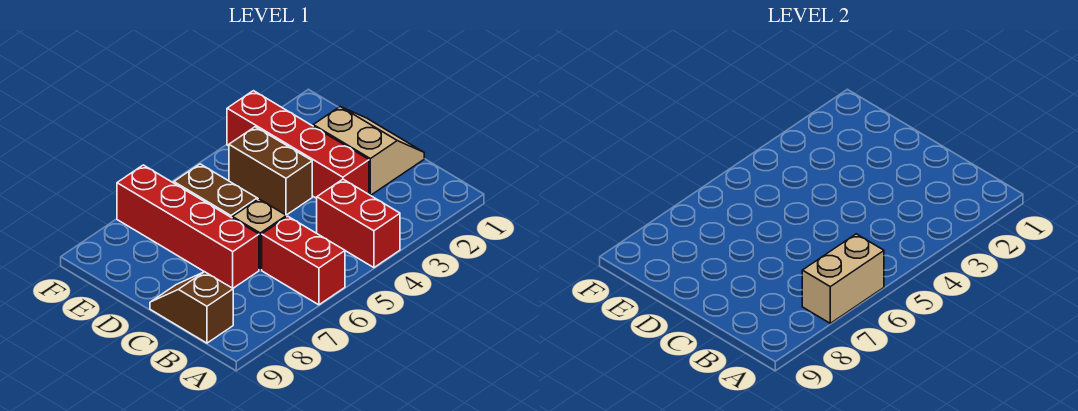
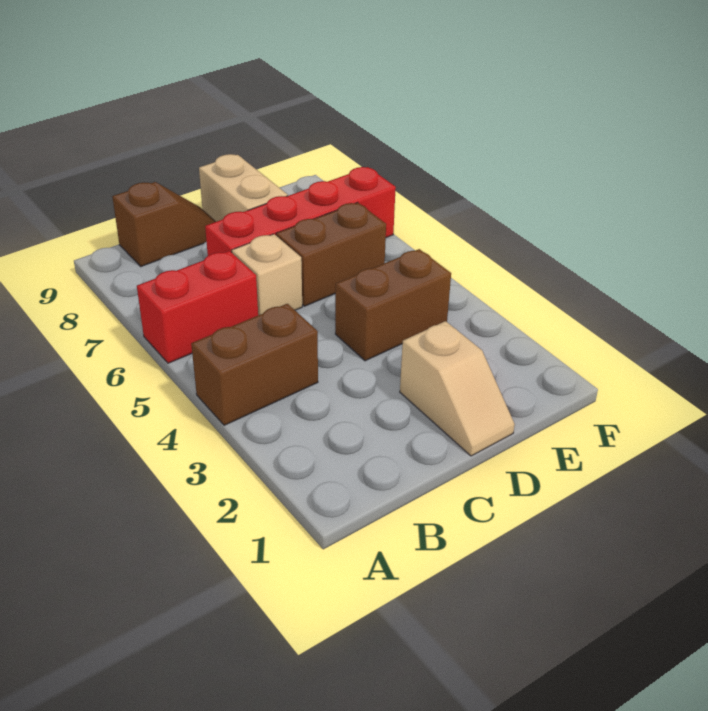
red brick A4:B4 level 1 -> brown brick A4:B4 level 1
tan brick A6:A7 level 2 -> tan brick D8:D9 level 1
tan slope C1:D2 level 1 top 2 -> tan slope D1:D2 level 1 top 2
red brick C3:F3 level 1 -> none

